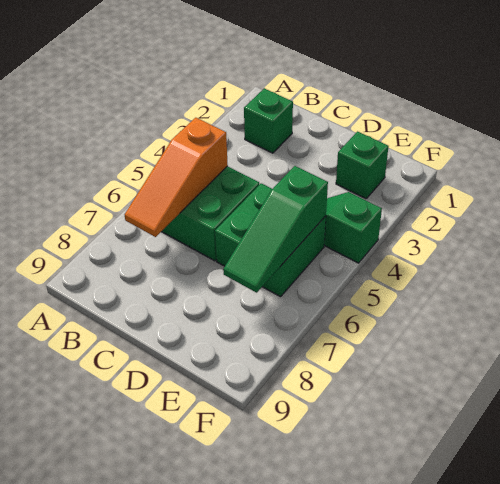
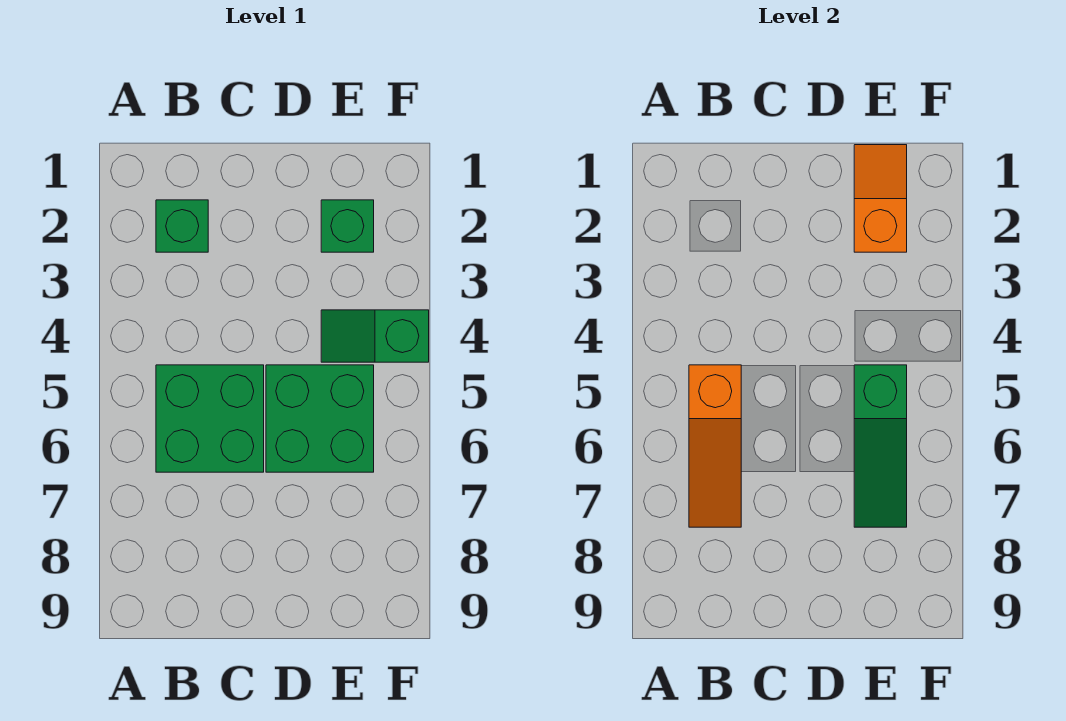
none -> orange slope E1:E2 level 2 top 2

